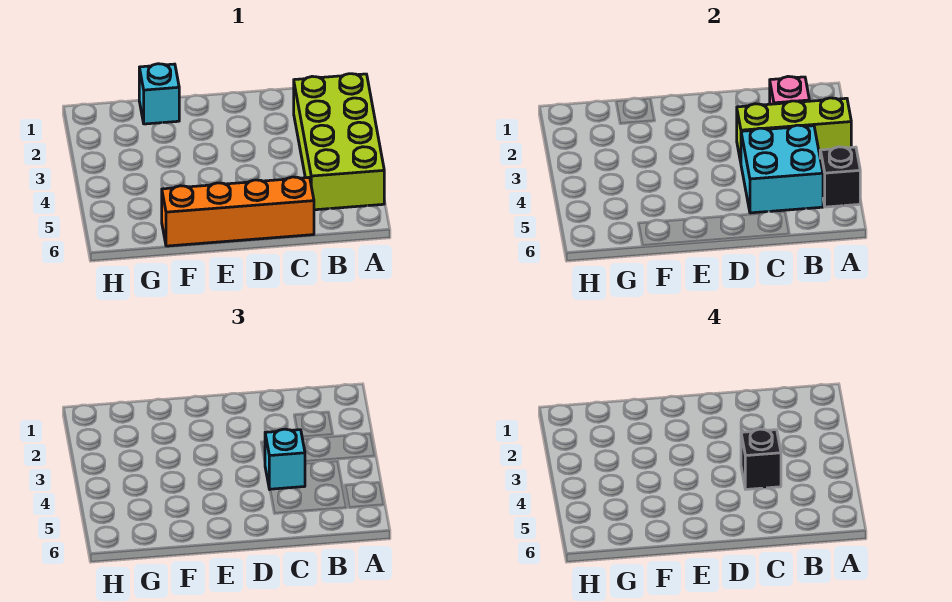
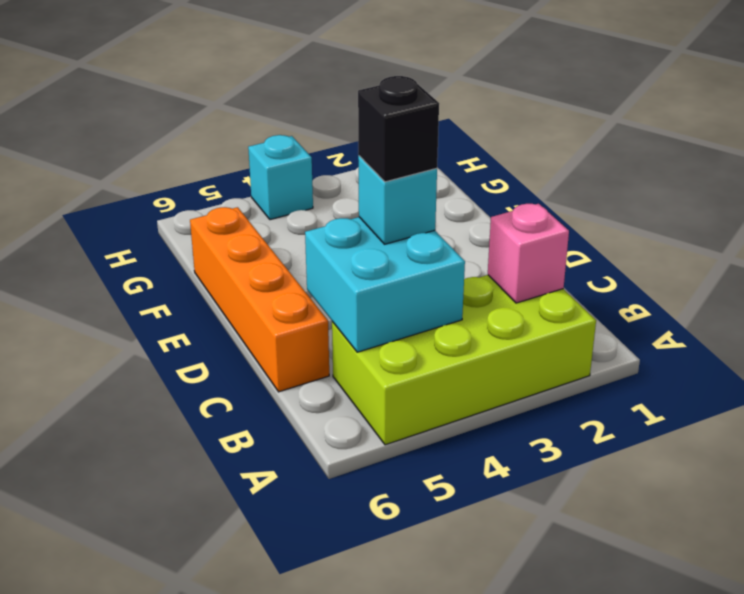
lime brick A3:C3 level 2 -> none
black brick A5 level 2 -> none
cyan brick F1 level 1 -> cyan brick H4 level 1

